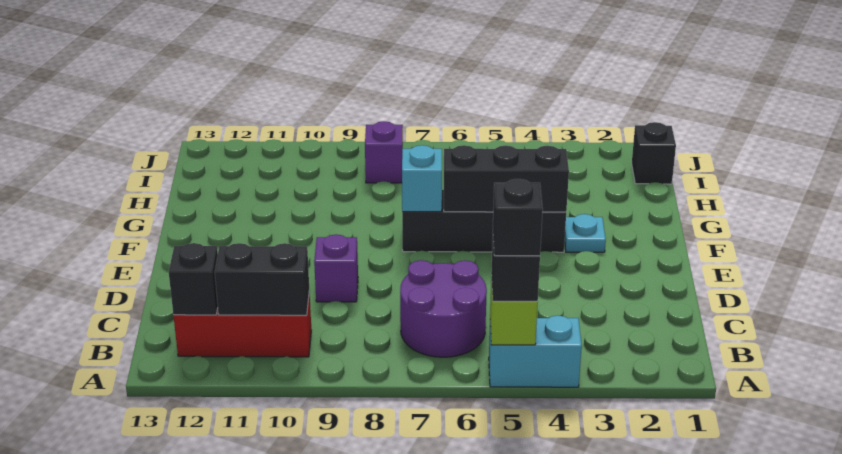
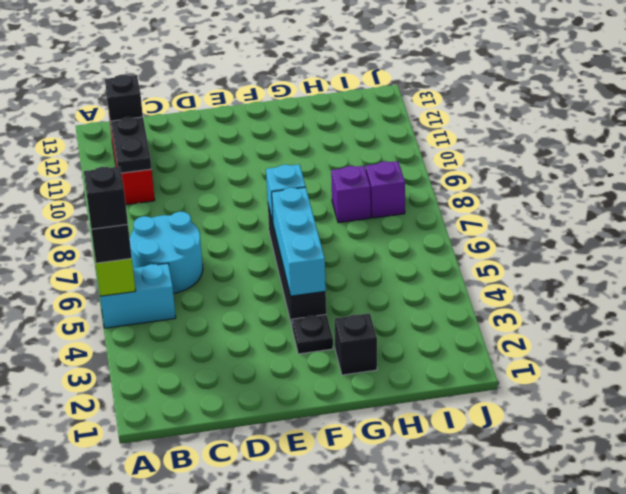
cyan brick A4:A5 level 1 -> cyan brick A5:B5 level 1
purple round brick B6:C7 level 1 -> cyan round brick B6:C7 level 1
black brick B10:B11 level 2 -> black plate B10:B11 level 2
purple brick D9 level 1 -> purple brick H8 level 1
cyan plate F3 level 1 -> black plate F3 level 1
black brick F4:F6 level 2 -> cyan brick F4:F6 level 2
black brick I1 level 1 -> black brick G2 level 1

